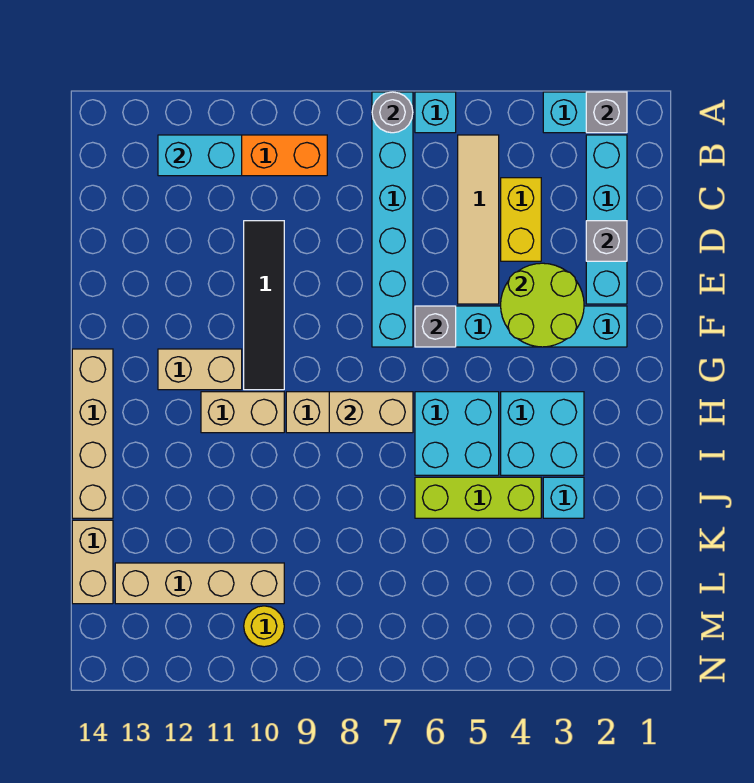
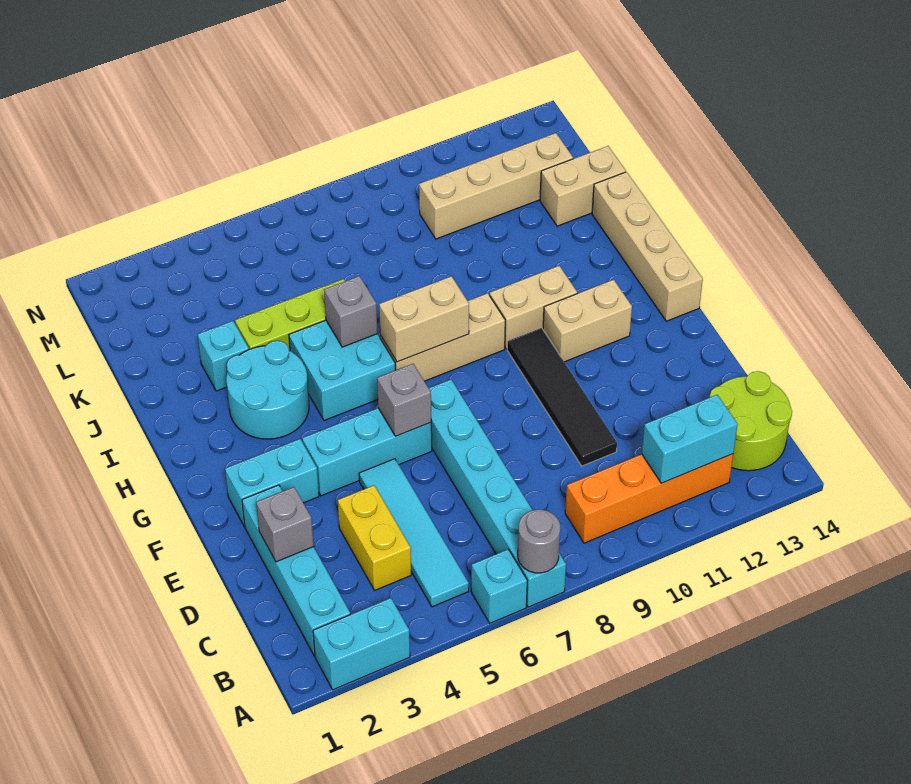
grey brick A2 level 2 -> grey brick I6 level 2
tan tile B5:E5 level 1 -> cyan tile B5:E5 level 1
lime round brick E3:F4 level 2 -> lime round brick B13:C14 level 1
cyan brick H3:I4 level 1 -> cyan round brick H3:I4 level 1
tan brick K14:L14 level 1 -> tan brick K13:K14 level 1
yellow round brick M10 level 1 -> none

